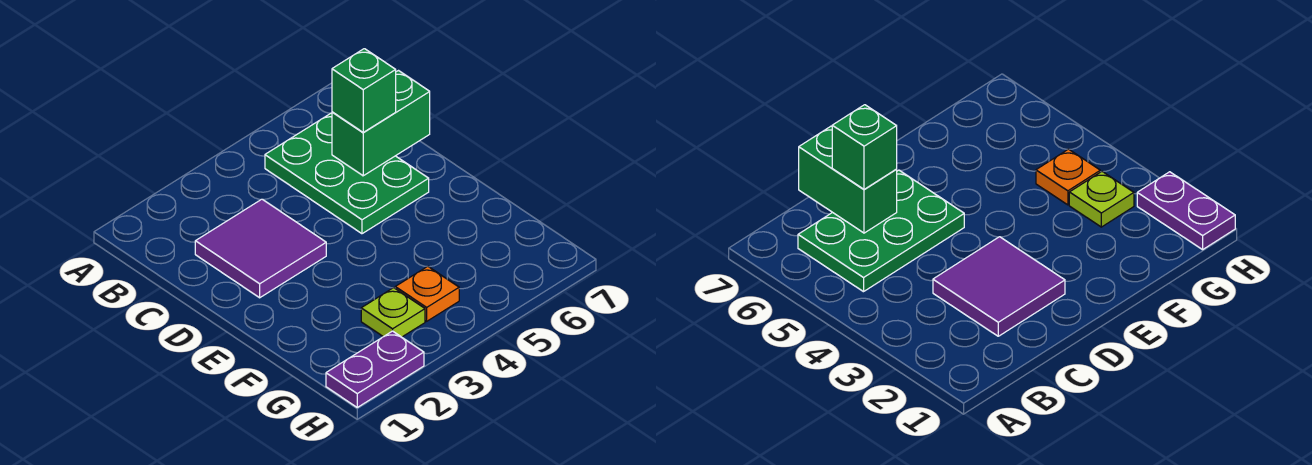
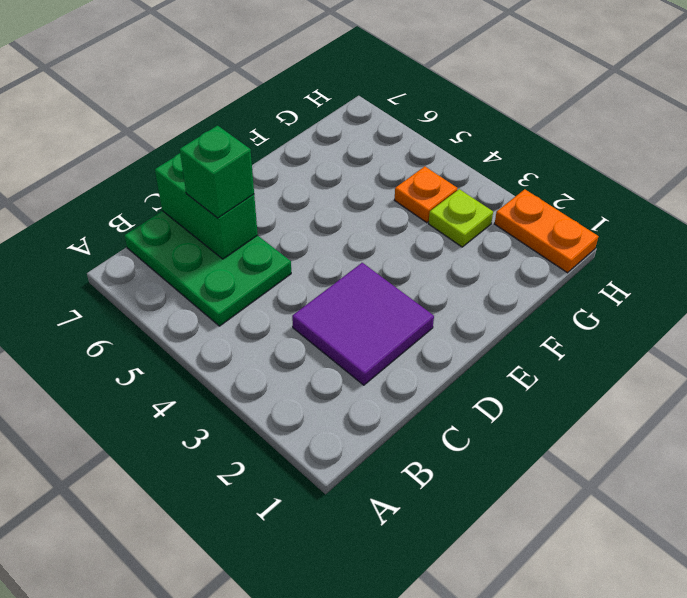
green plate B5:D6 level 1 -> green plate B5:C7 level 1
purple plate H1:H2 level 1 -> orange plate H1:H2 level 1

